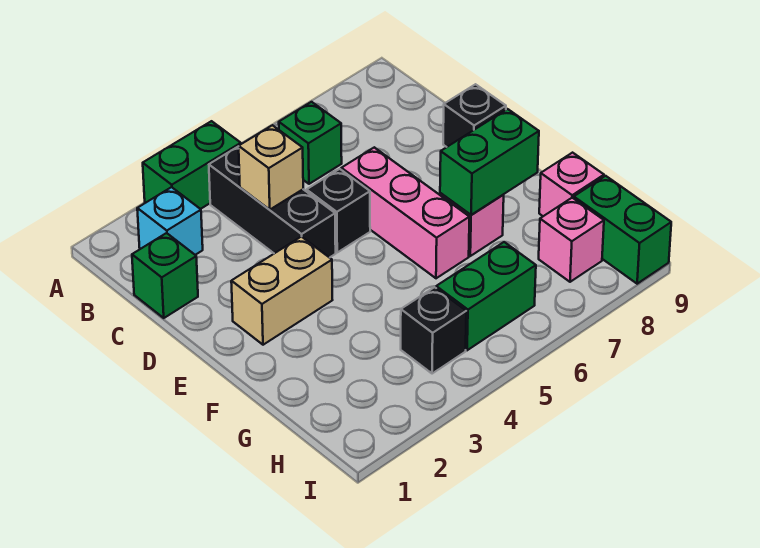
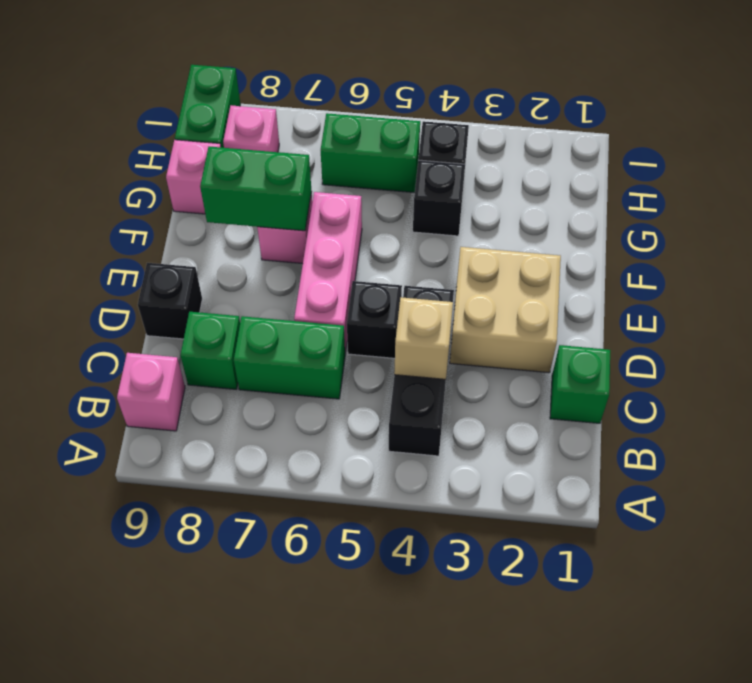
green brick A3:A4 level 1 -> green brick C6:C7 level 1
cyan brick B2 level 1 -> none
green brick B6 level 1 -> green brick C8 level 1
none -> pink brick B9 level 1
tan brick E2:E3 level 1 -> tan brick D2:E3 level 1
none -> black brick G4 level 1

